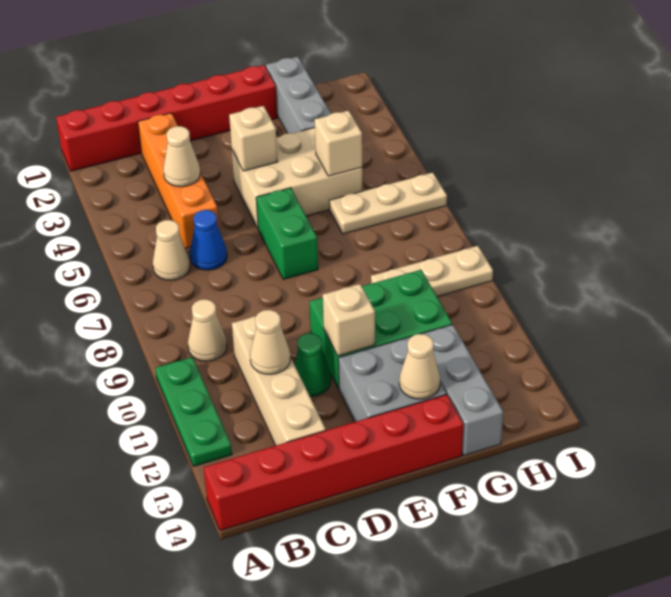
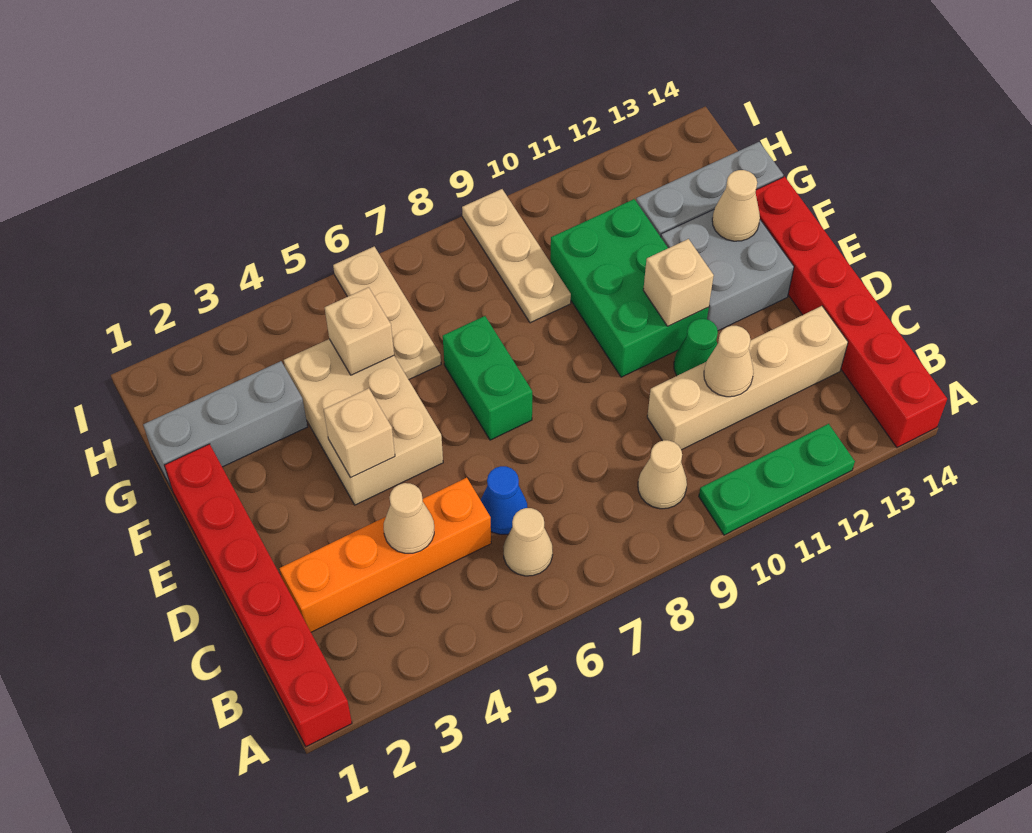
green brick E6:E7 level 1 -> green brick E7:F7 level 1

